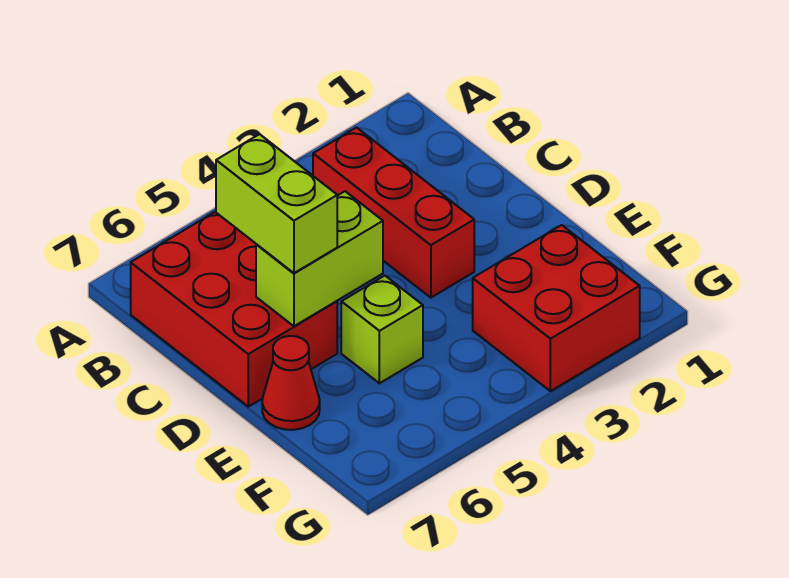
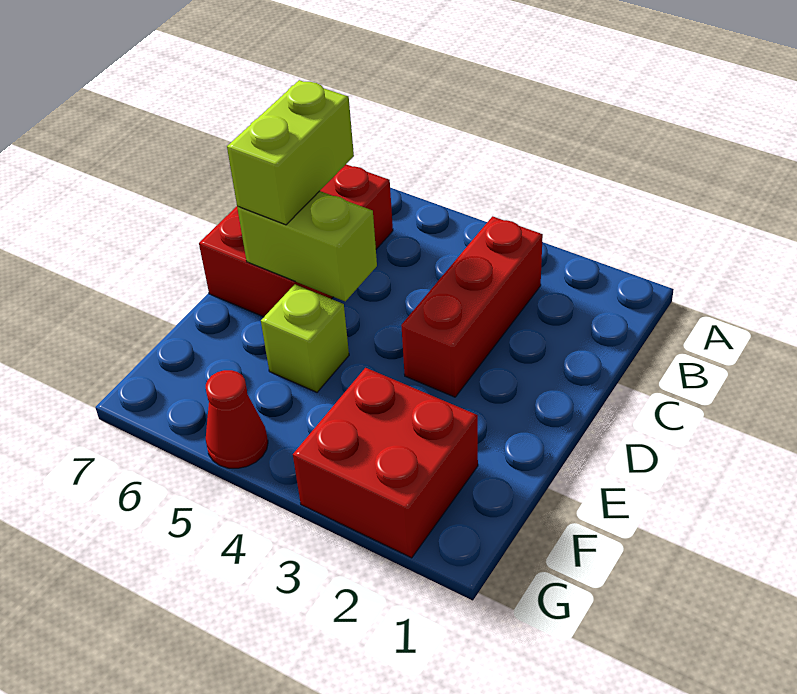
red cone E7 level 1 -> red cone G5 level 1

